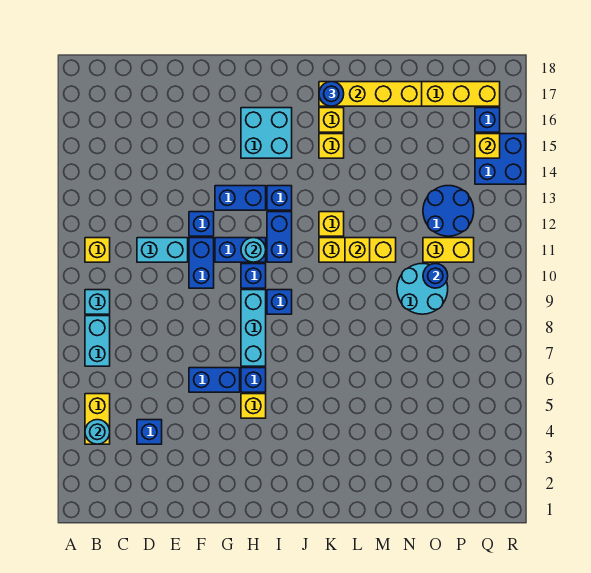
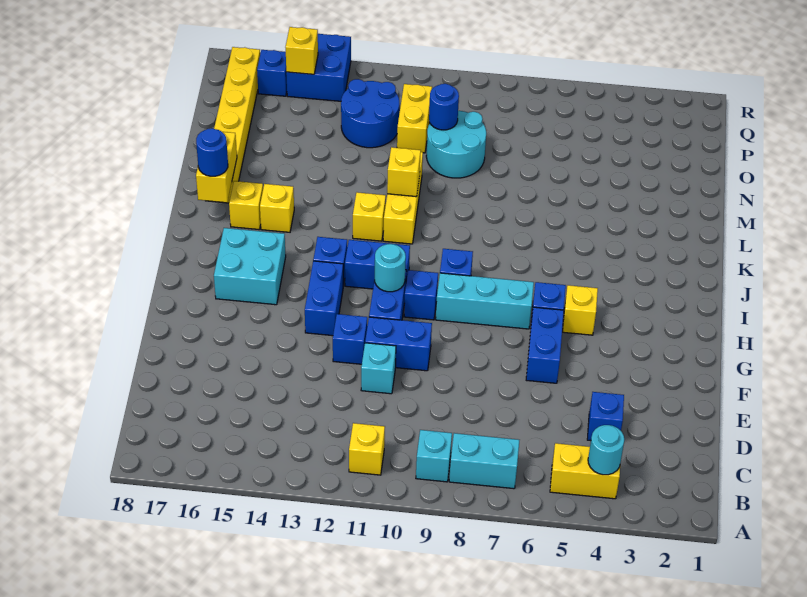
cyan brick D11:E11 level 1 -> cyan brick E11 level 1
yellow brick K17:N17 level 2 -> yellow brick K17:L17 level 2

